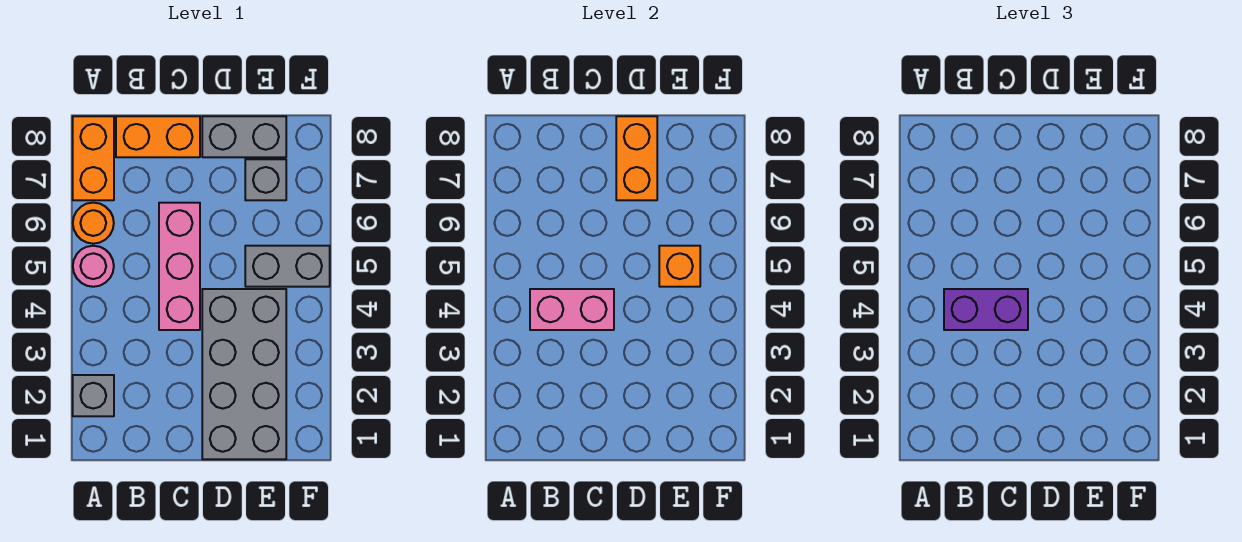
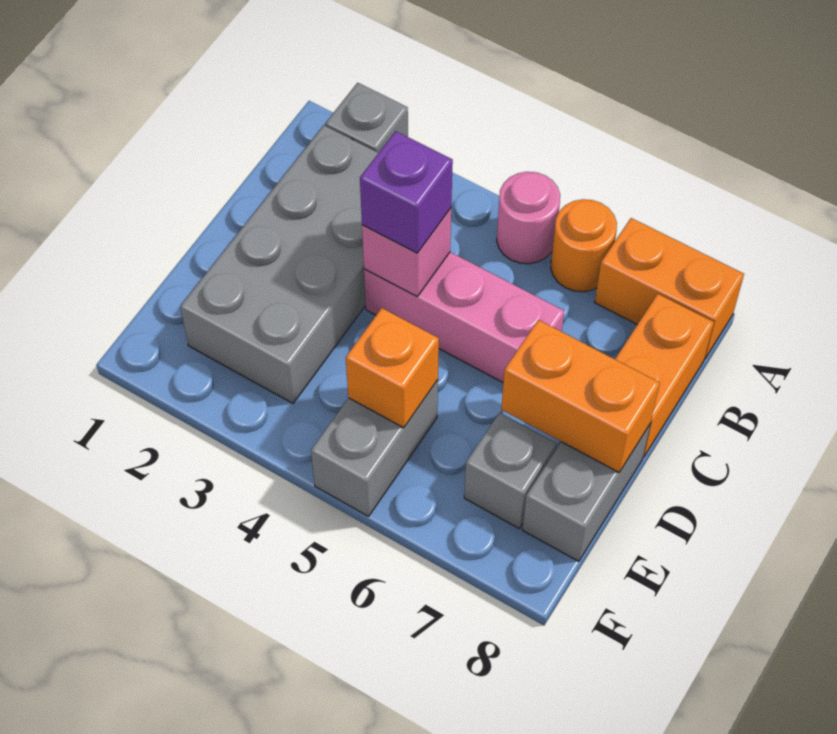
pink brick B4:C4 level 2 -> pink brick C4 level 2
purple brick B4:C4 level 3 -> purple brick C4 level 3
grey brick D1:E4 level 1 -> grey brick B2:E3 level 1

